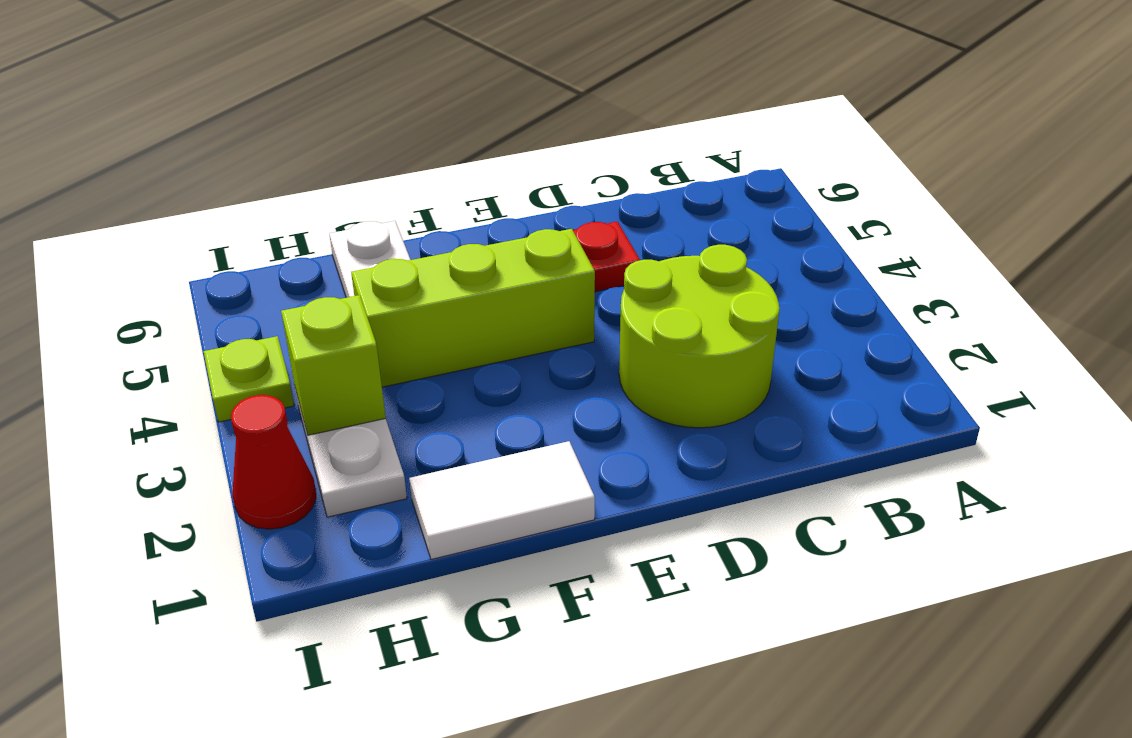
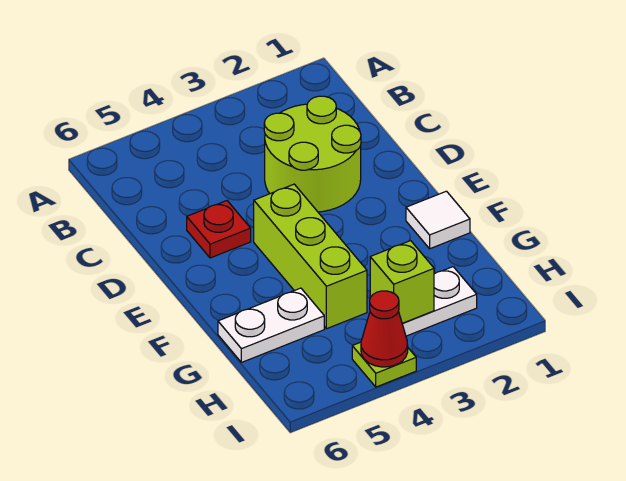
white tile F1:G1 level 1 -> white tile F1 level 1
red cone I2 level 1 -> red cone I4 level 2

